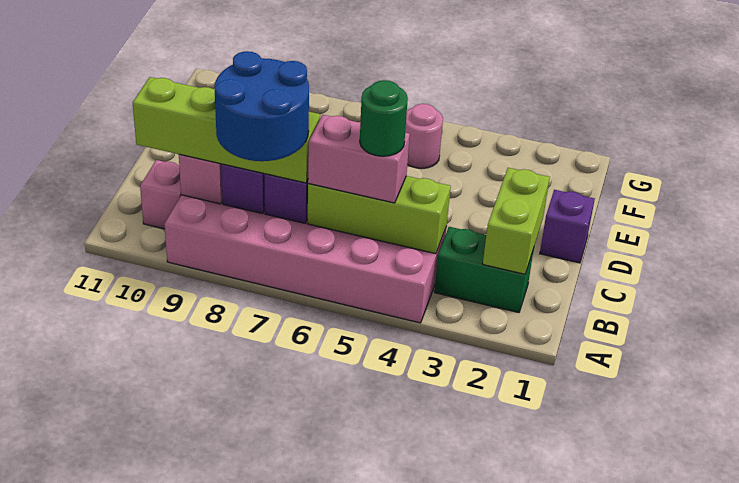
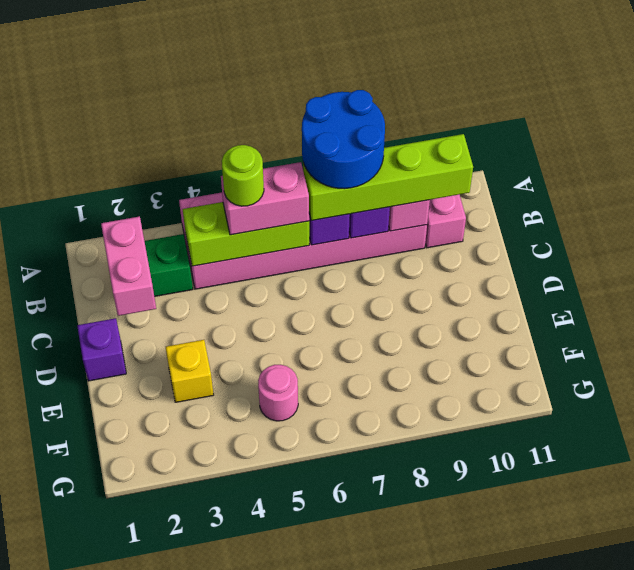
lime brick B2:C2 level 2 -> pink brick B2:C2 level 2
green round brick B5 level 4 -> lime round brick B5 level 4
none -> yellow brick E3 level 1

